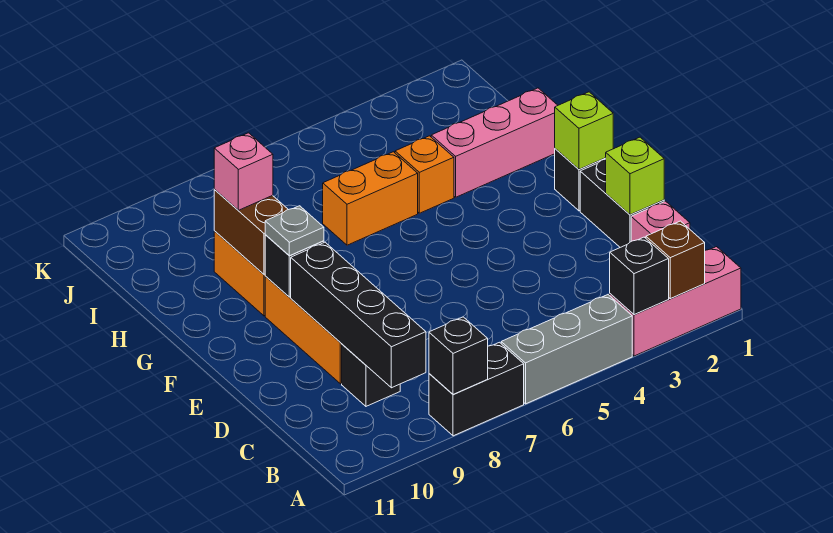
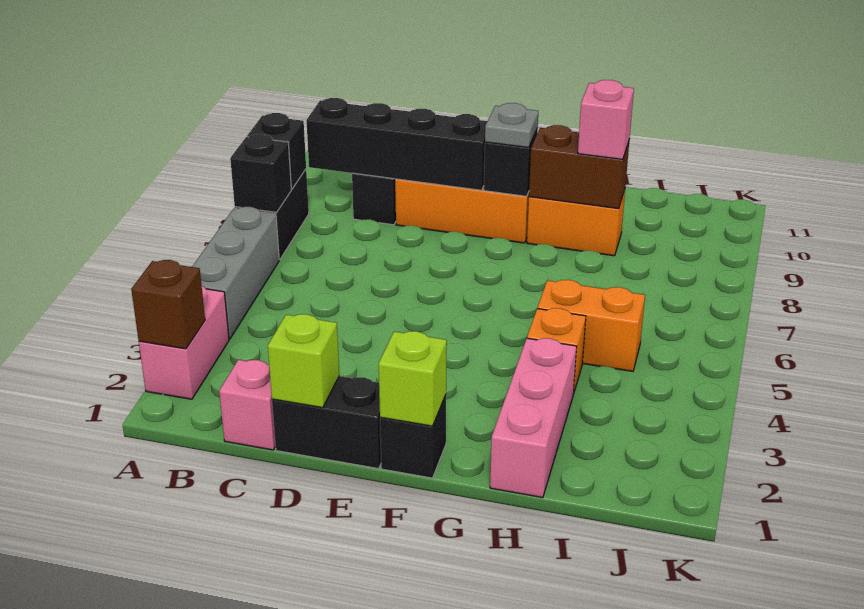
pink brick A1:A3 level 1 -> pink brick A2:A3 level 1
black brick A3 level 2 -> black brick A7 level 2
orange brick H5:H6 level 1 -> orange brick H5:I5 level 1

